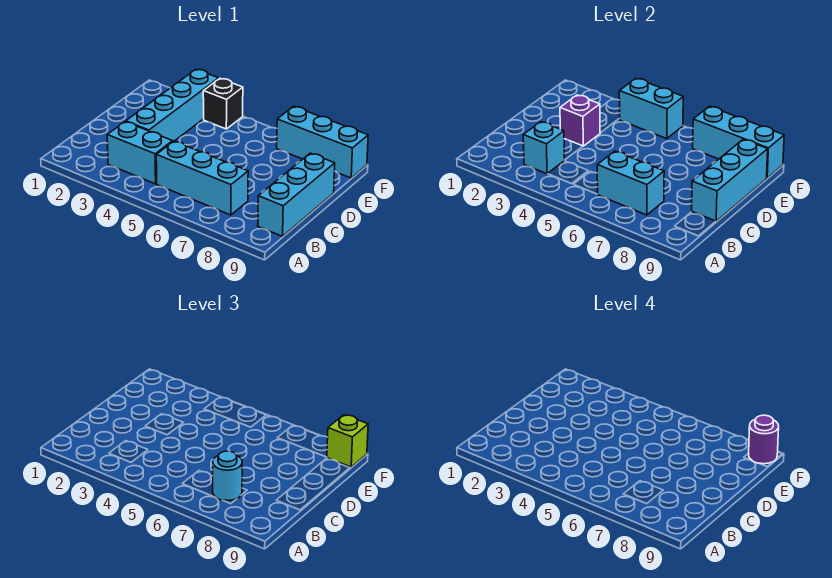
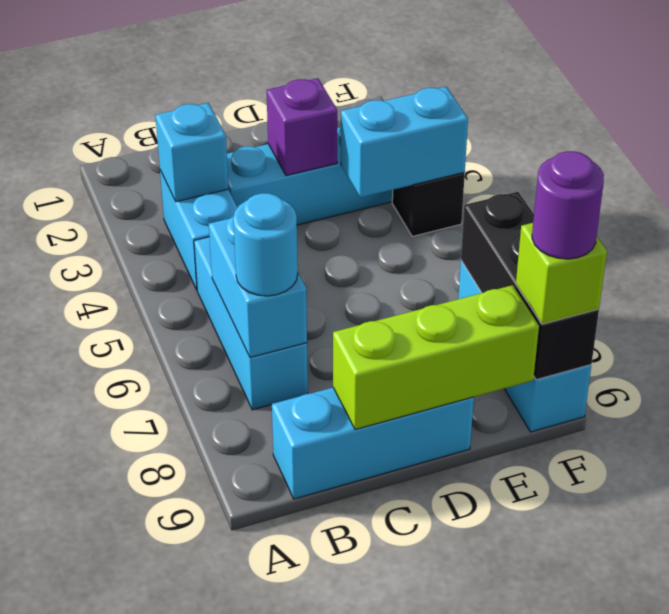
cyan brick C9:E9 level 2 -> lime brick C9:E9 level 2
cyan brick F4:F5 level 2 -> cyan brick E4:F4 level 2
cyan brick F7:F9 level 2 -> black brick F7:F9 level 2

